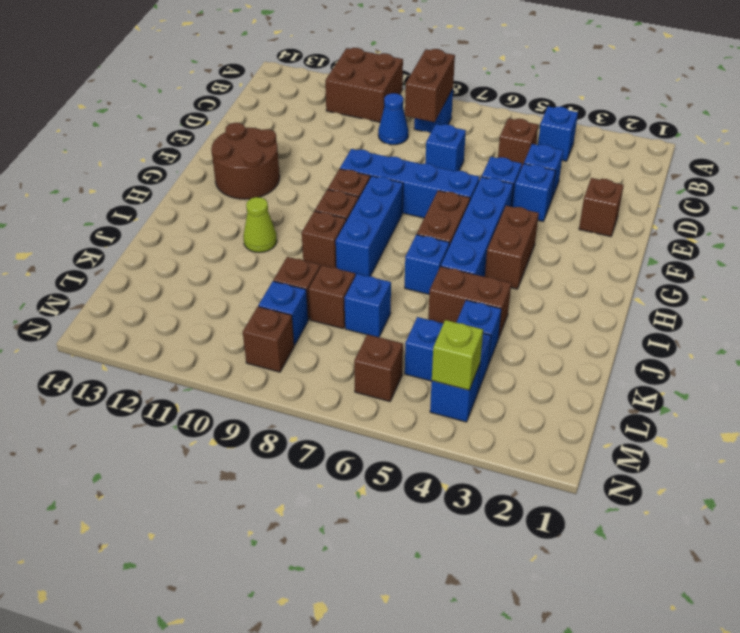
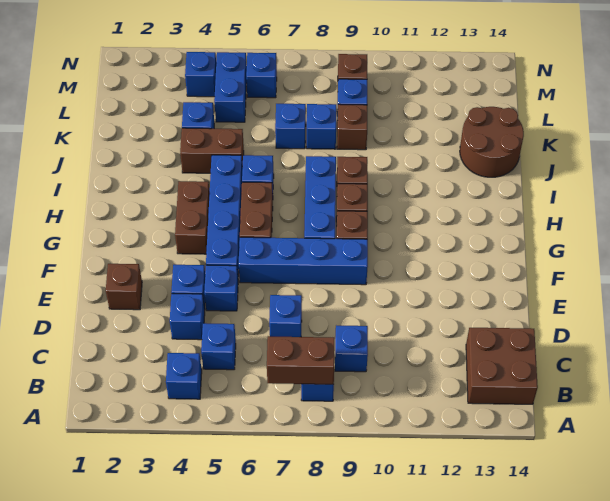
brown brick A10:B11 level 1 -> brown brick B13:C14 level 1
brown brick B8:C8 level 2 -> brown brick B7:B8 level 2
brown brick C5 level 1 -> blue brick C5 level 1
blue cone C9 level 1 -> blue brick C9 level 1
brown round brick F12:G13 level 1 -> brown round brick J13:K14 level 1
lime cone I11 level 1 -> none
brown brick K8 level 1 -> blue brick K8 level 1
blue brick L4:L5 level 1 -> blue brick L5:M5 level 1
lime brick M4 level 2 -> none
brown brick M6 level 1 -> blue brick M6 level 1

